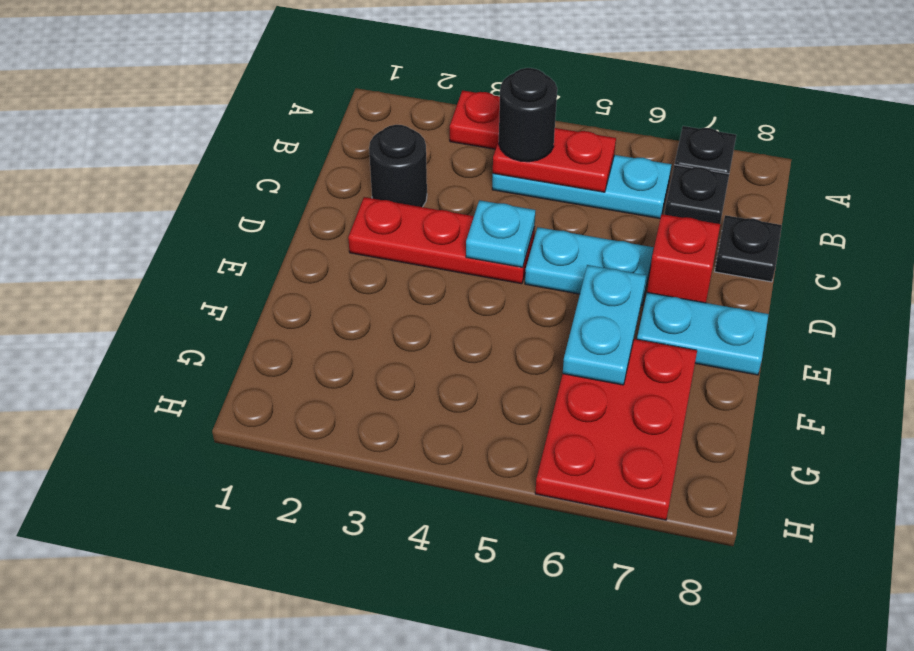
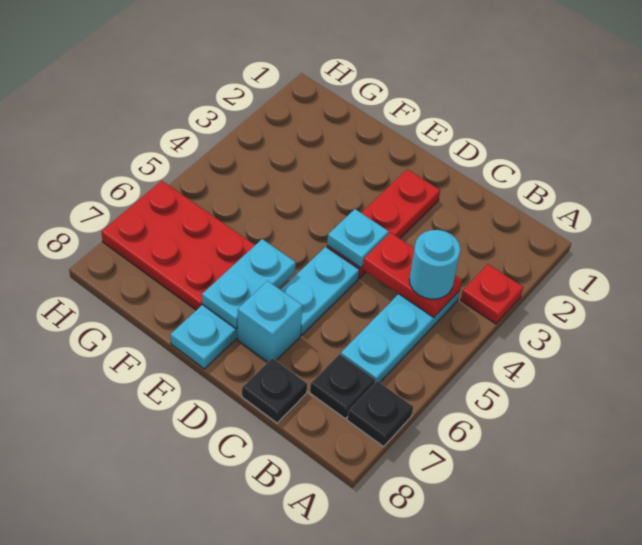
red plate B4:B5 level 2 -> red plate B4:C4 level 2
black round brick B4 level 3 -> cyan round brick B4 level 3
black round brick C2 level 1 -> none
red brick D7 level 1 -> cyan brick D7 level 1
cyan plate E6:F6 level 2 -> cyan plate E6:E7 level 2

